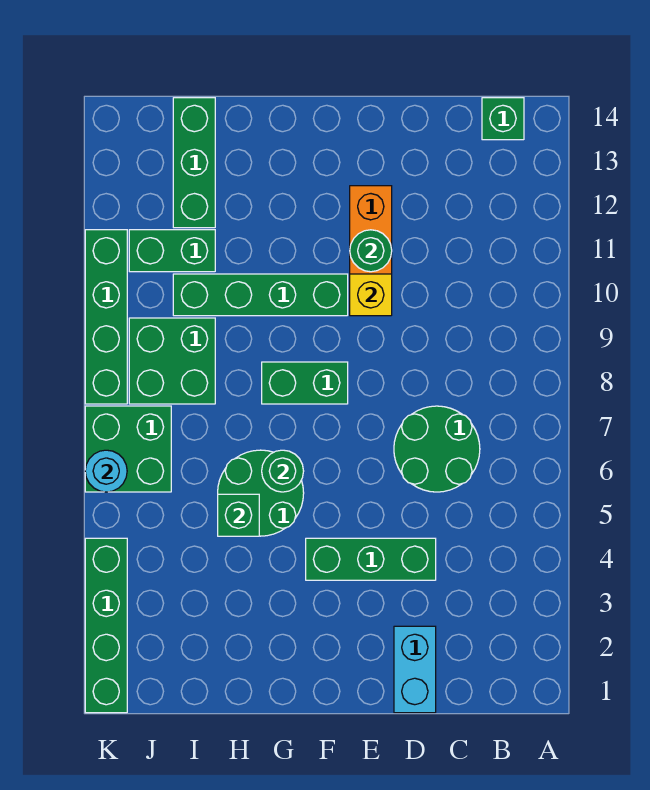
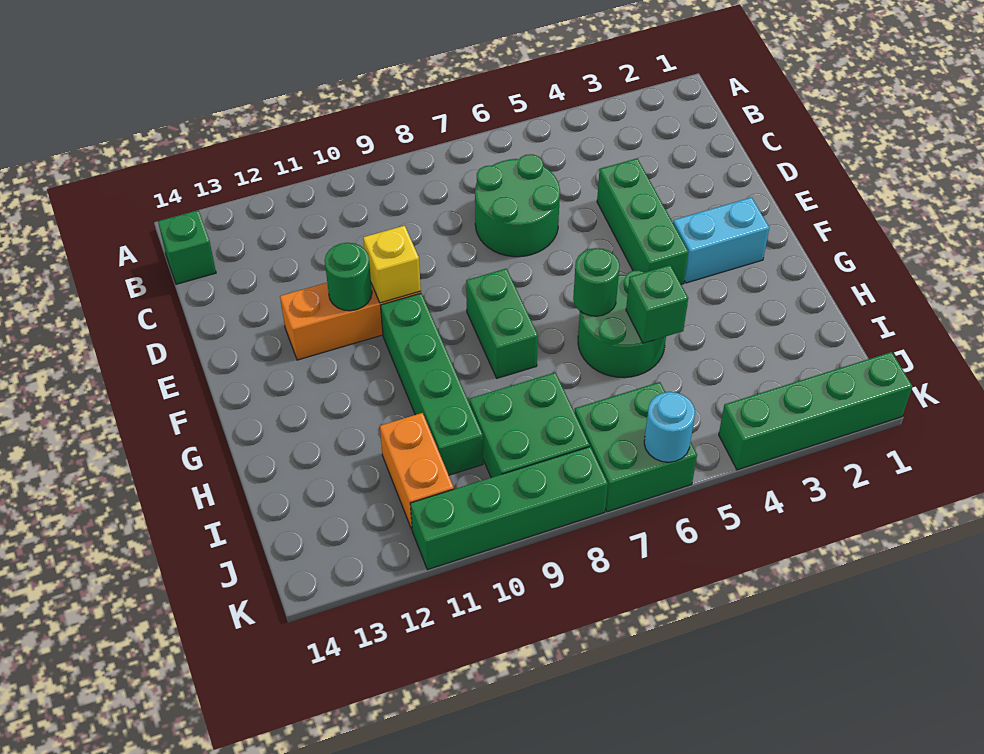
cyan brick D1:D2 level 1 -> cyan brick F2:F3 level 1
green brick I11:J11 level 1 -> orange brick I11:J11 level 1
green brick I12:I14 level 1 -> none

